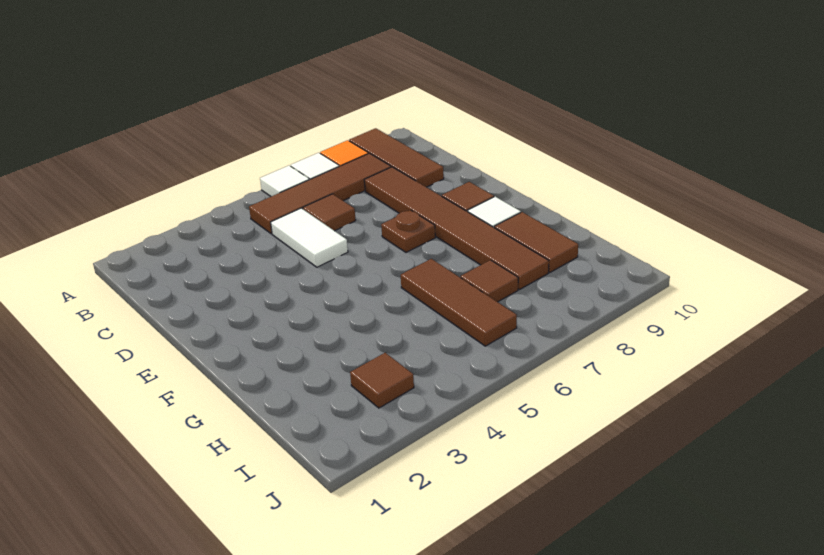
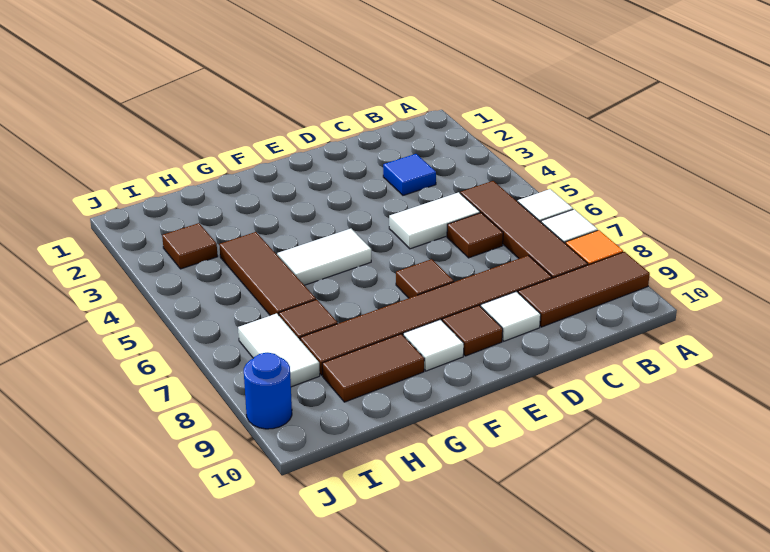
none -> blue tile C3 level 1
none -> white tile D9 level 1
brown plate E7 level 1 -> brown tile E7 level 1
none -> white tile F5:G5 level 1
brown tile G6:I6 level 1 -> brown tile H4:H6 level 1
none -> white tile I7:I8 level 1
none -> blue round brick J9 level 1

